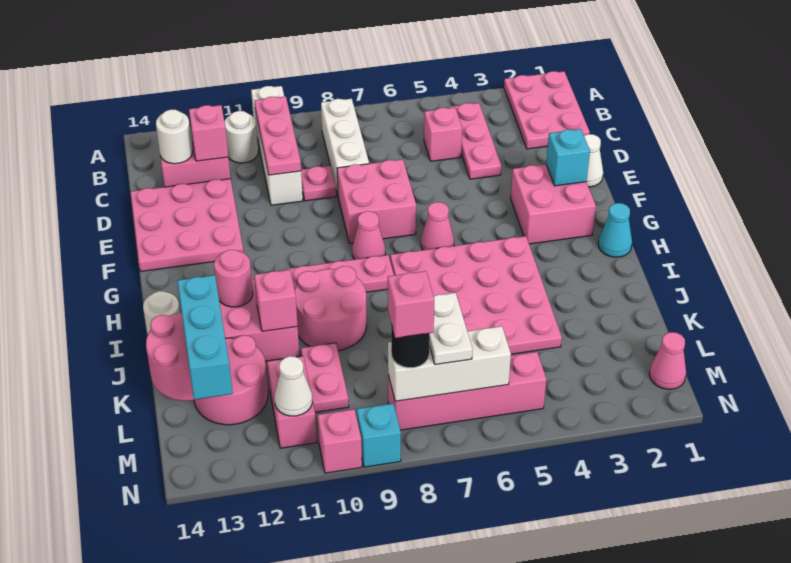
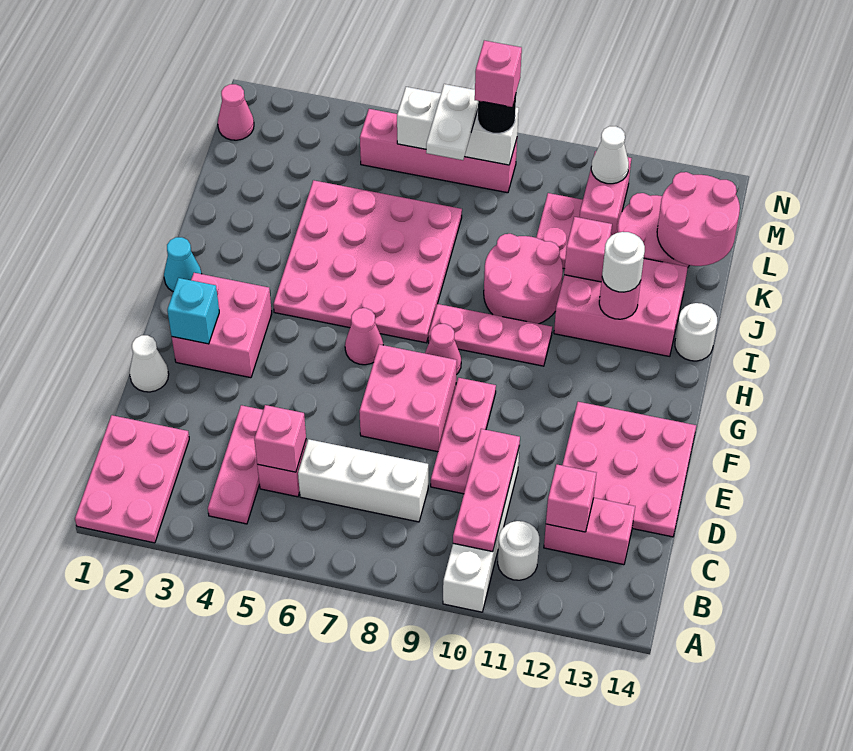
white brick B8:D8 level 1 -> white brick C6:C8 level 1
white round brick C13 level 2 -> white round brick I12 level 3
pink plate D9 level 1 -> pink plate D9:F9 level 1
cyan brick K13:M13 level 3 -> none
cyan brick N9 level 1 -> none
pink brick N10 level 1 -> pink brick C5 level 2

